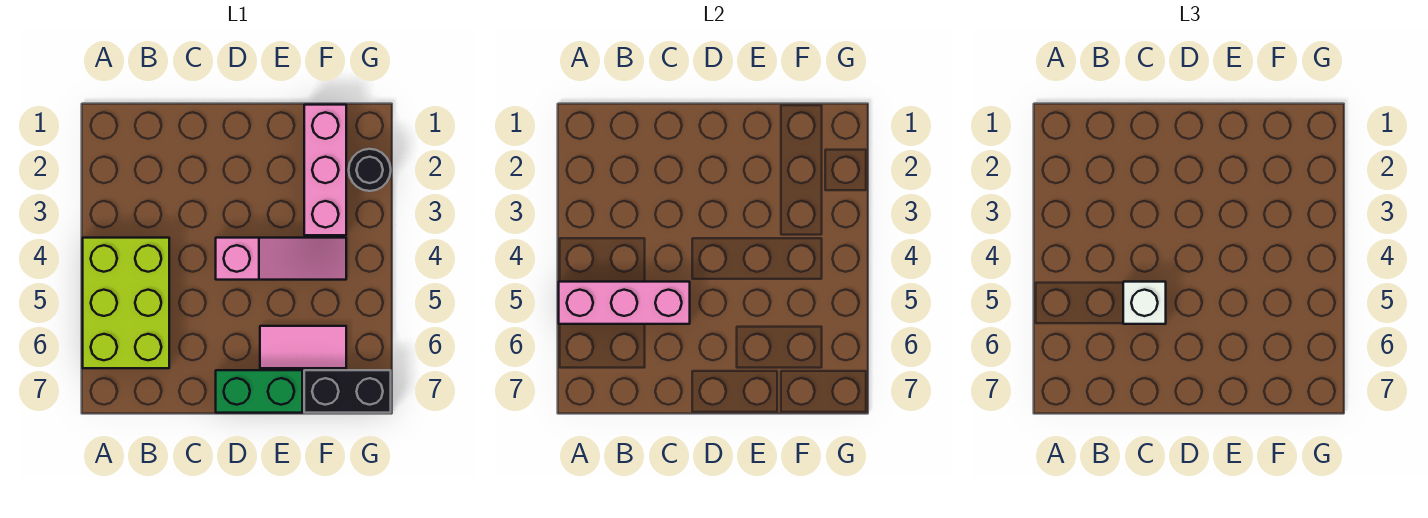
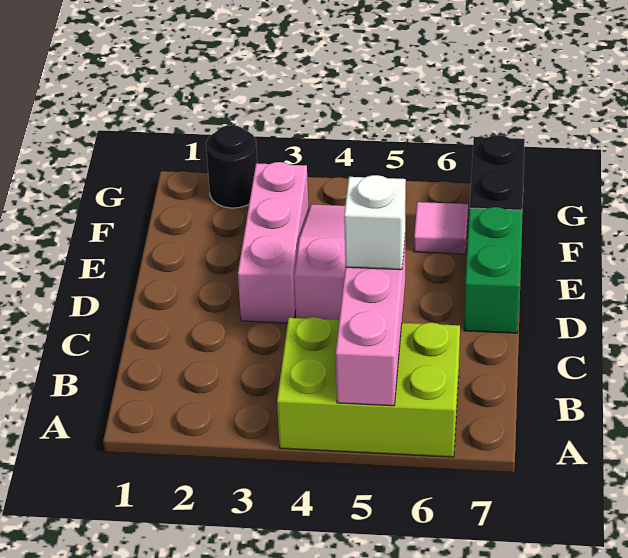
pink tile E6:F6 level 1 -> pink tile F6 level 1
pink brick F1:F3 level 1 -> pink brick D3:F3 level 1

